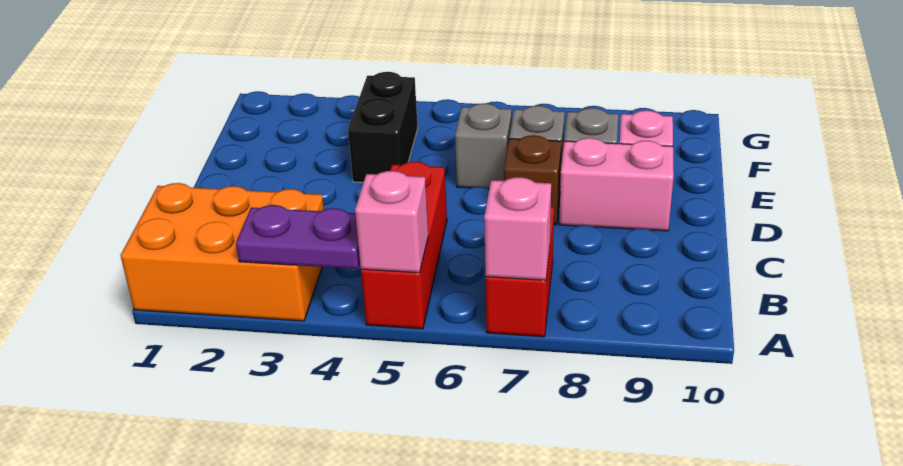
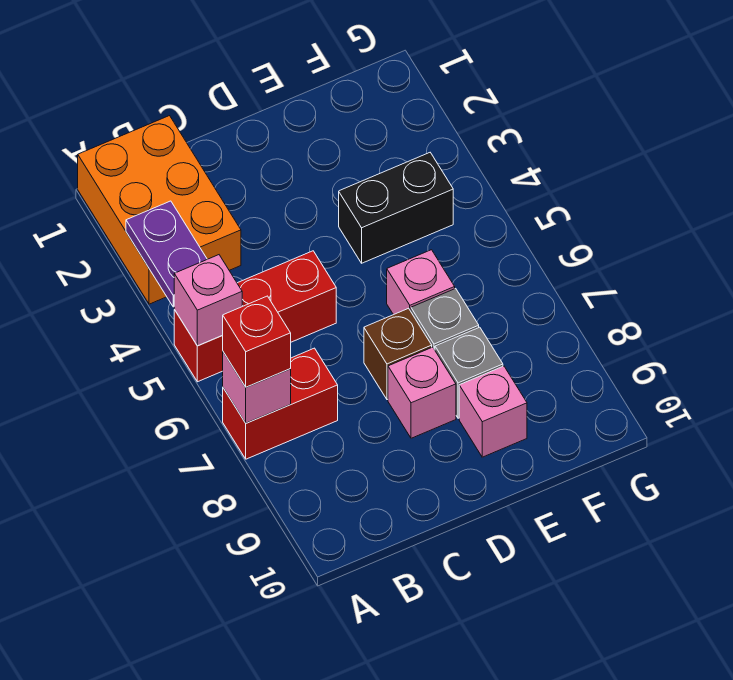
none -> red brick A7 level 3
pink brick D8:D9 level 1 -> pink brick D8 level 1
grey brick E6 level 1 -> pink brick E6 level 1

